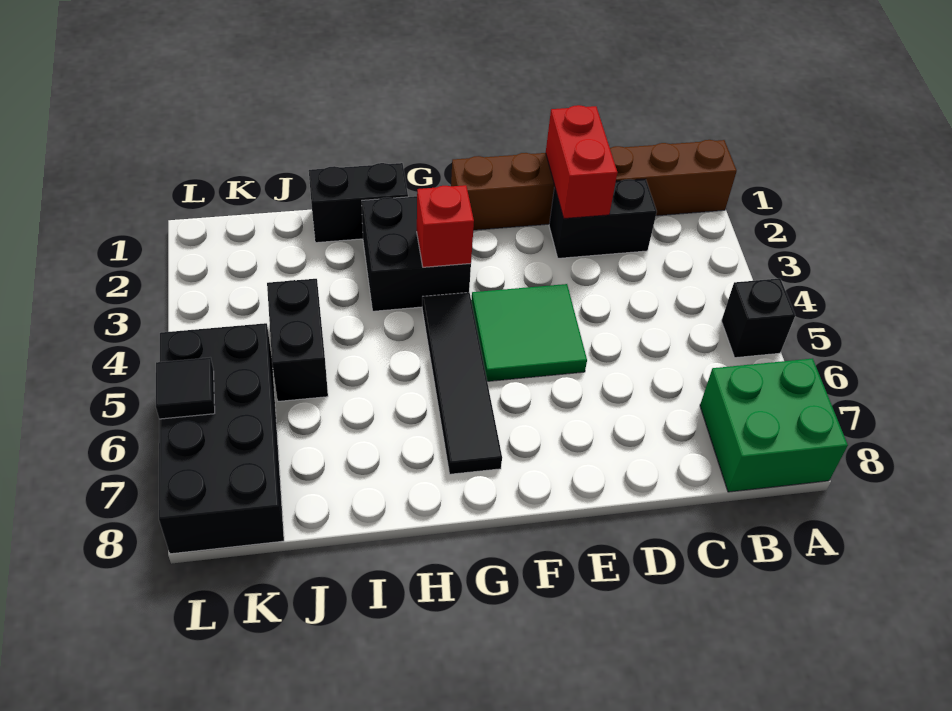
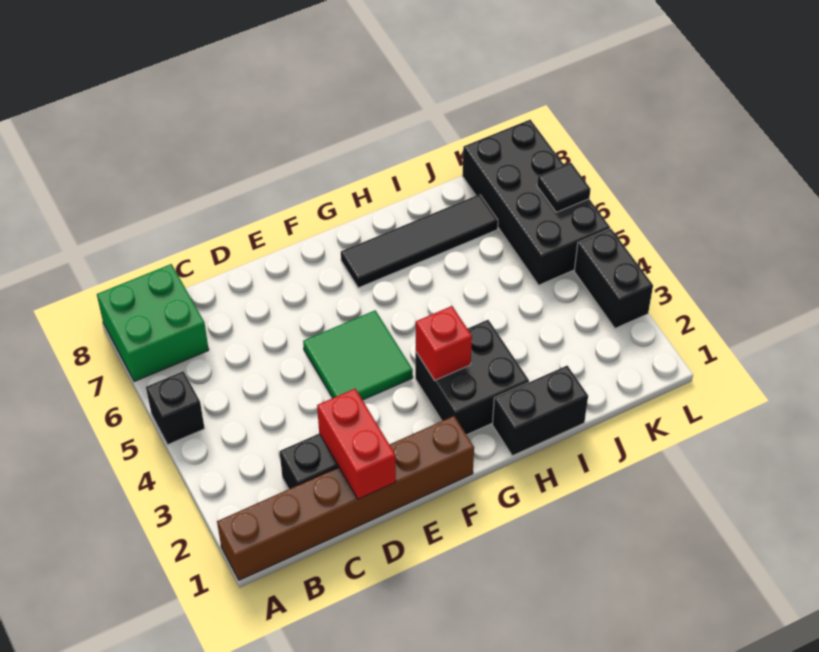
black tile G4:G7 level 1 -> black tile G7:J7 level 1
black brick J4:J5 level 1 -> black brick L3:L4 level 1

